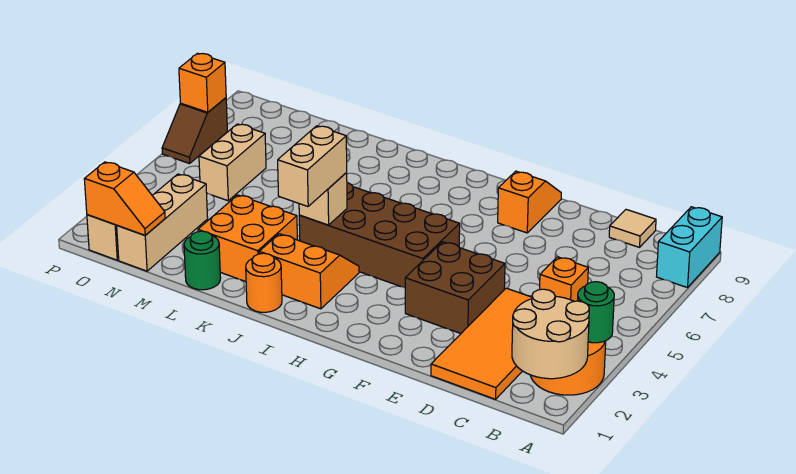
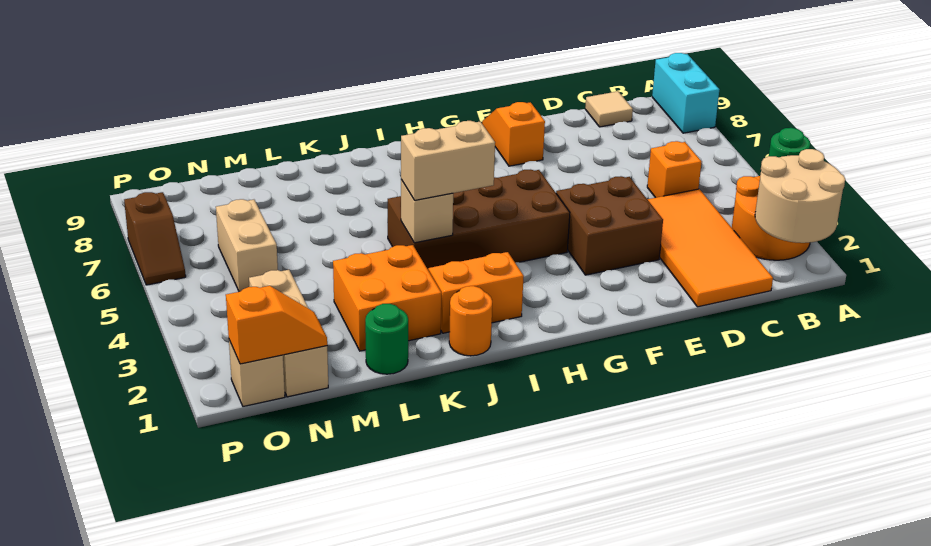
tan brick J3:J4 level 3 -> tan brick I4:J4 level 3
orange brick P7 level 2 -> none

